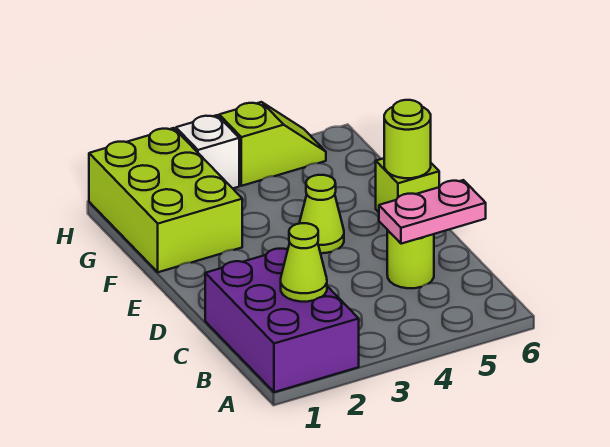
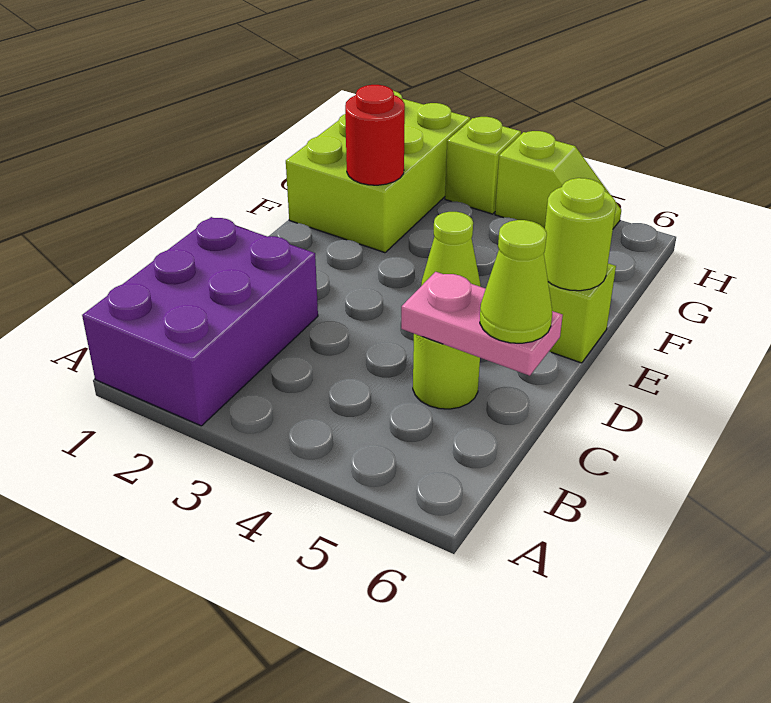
lime cone B2 level 2 -> lime cone C6 level 3
none -> red round brick F2 level 2
white brick H3 level 1 -> lime brick H3 level 1

